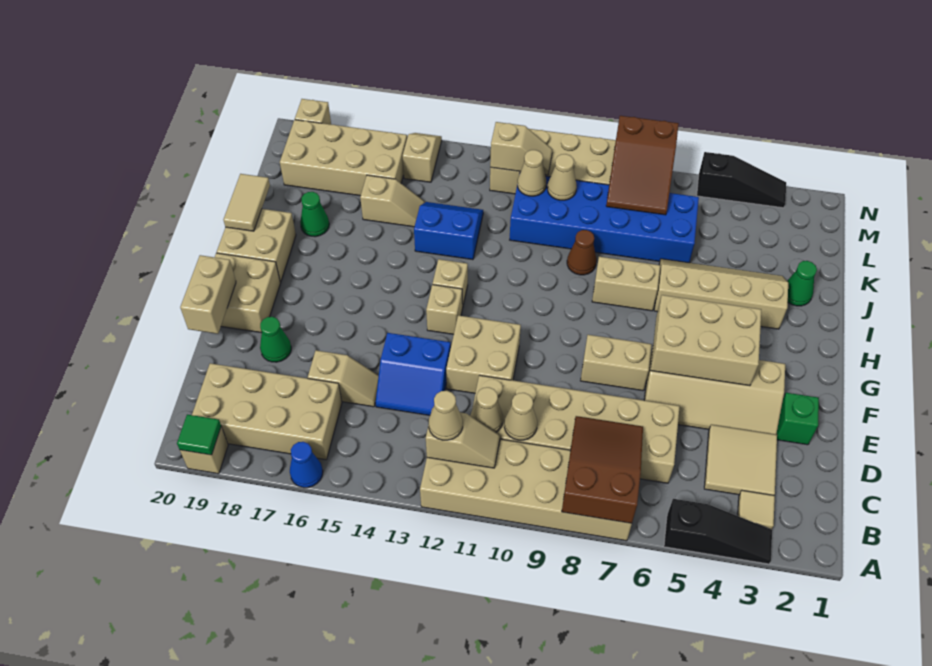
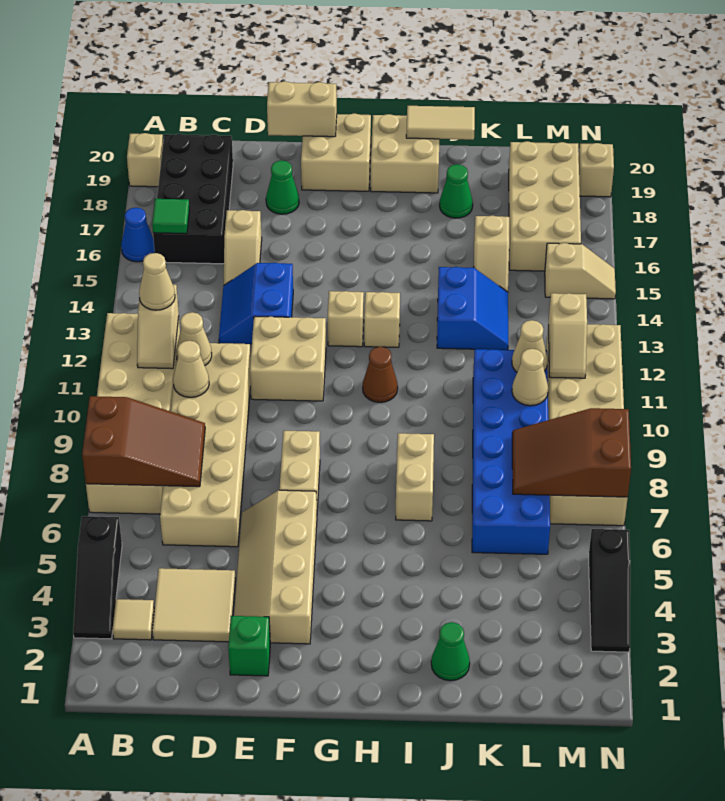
green tile A19 level 2 -> green tile B16 level 2
tan brick B16:C19 level 1 -> black brick B16:C19 level 1
tan brick F4:G6 level 2 -> none
tan slope I3:J6 level 1 top I -> none
brown cone J9 level 1 -> brown cone H11 level 1

